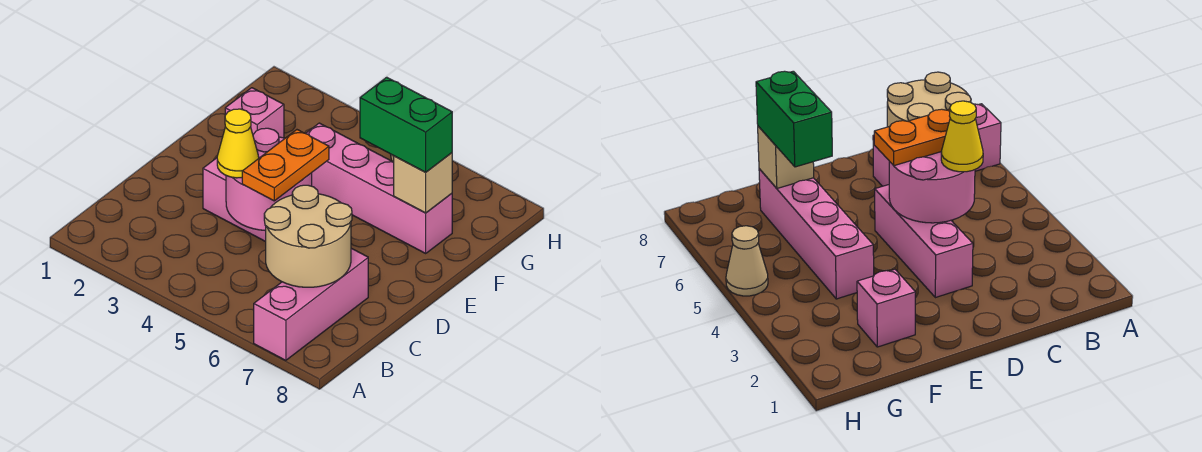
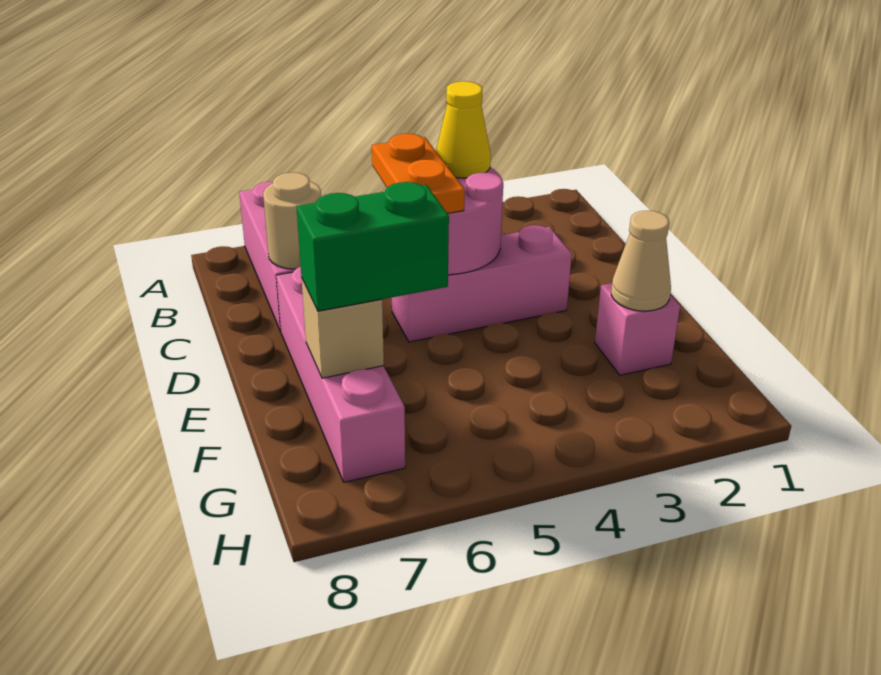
tan round brick B6:C7 level 2 -> tan round brick C7 level 2
pink brick F4:F7 level 1 -> pink brick D7:G7 level 1
tan cone H5 level 1 -> tan cone F2 level 2

